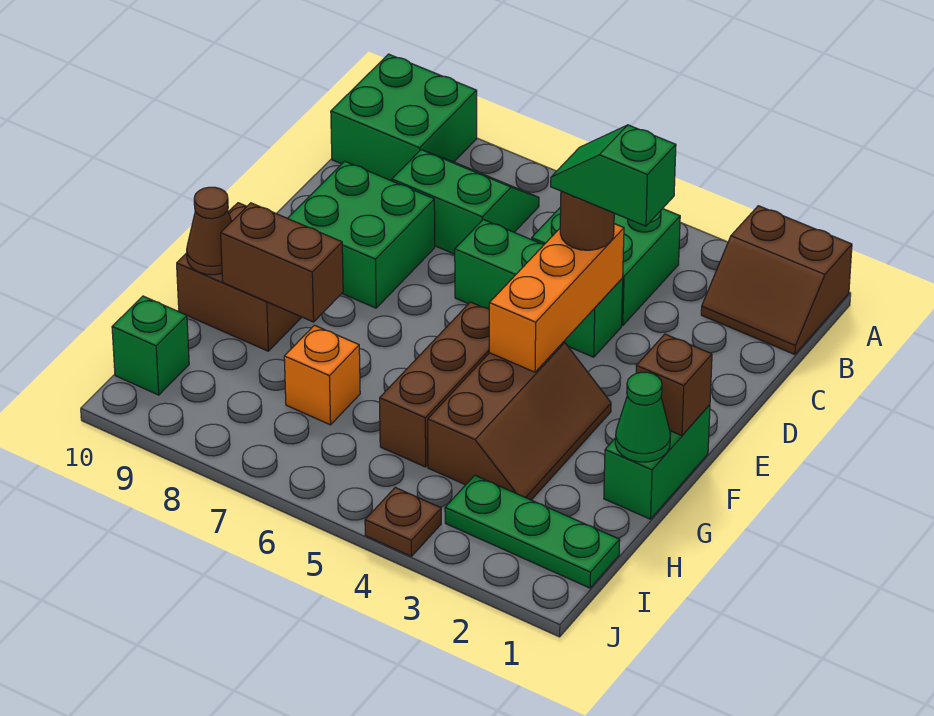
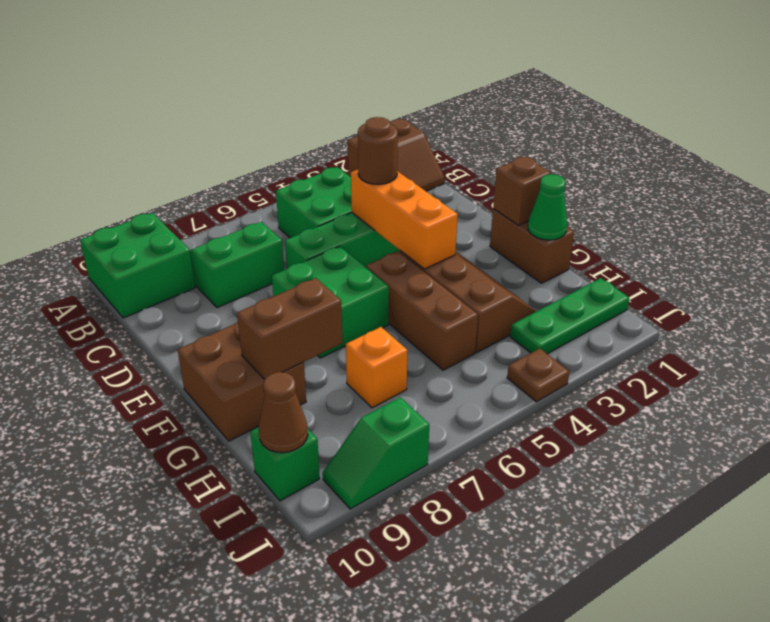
green slope D3:D4 level 4 top 3 -> green slope J8:J9 level 1 top 8
green brick D8:E9 level 1 -> green brick E6:F7 level 1
green brick F1:G1 level 1 -> brown brick F1:G1 level 1
brown cone G10 level 2 -> brown cone I10 level 2

